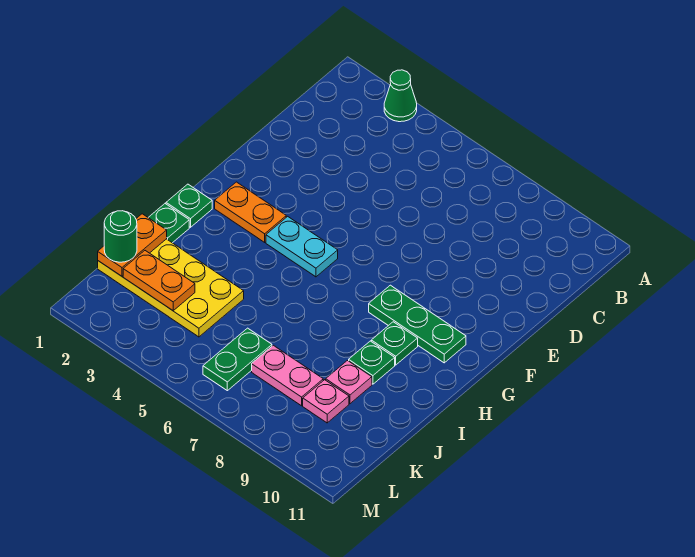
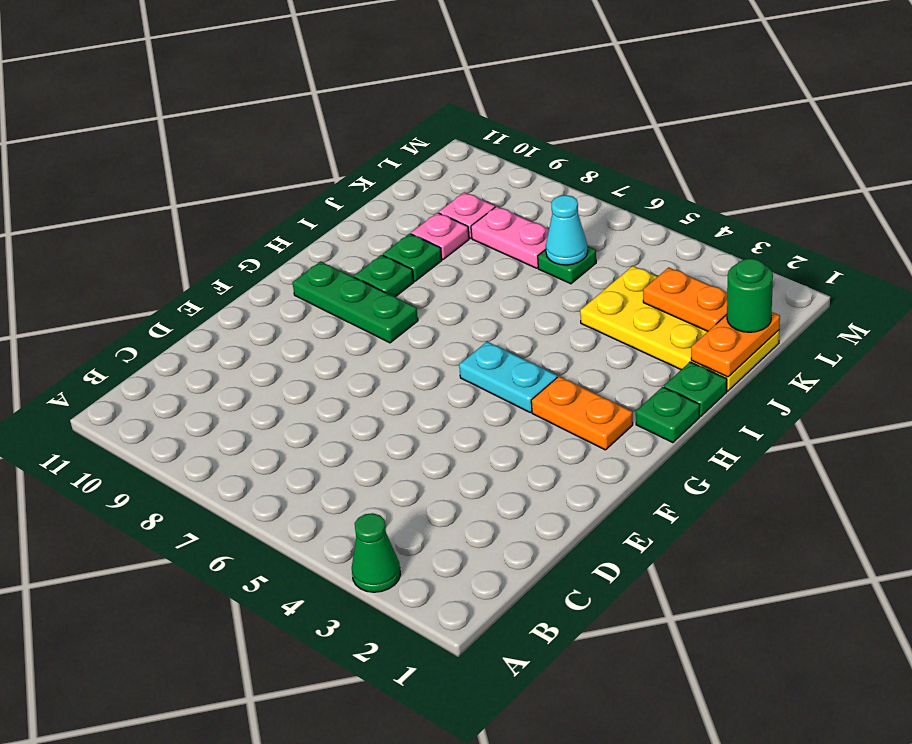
green plate K6:L6 level 1 -> green plate K6 level 1
none -> cyan cone K6 level 2

